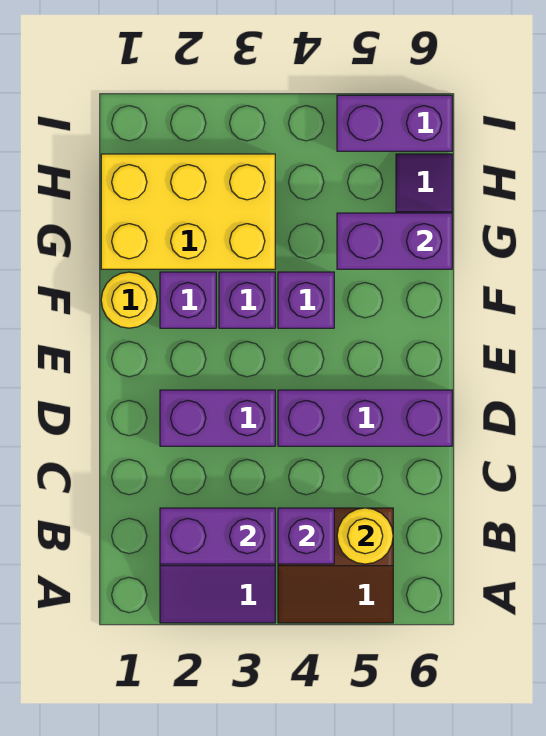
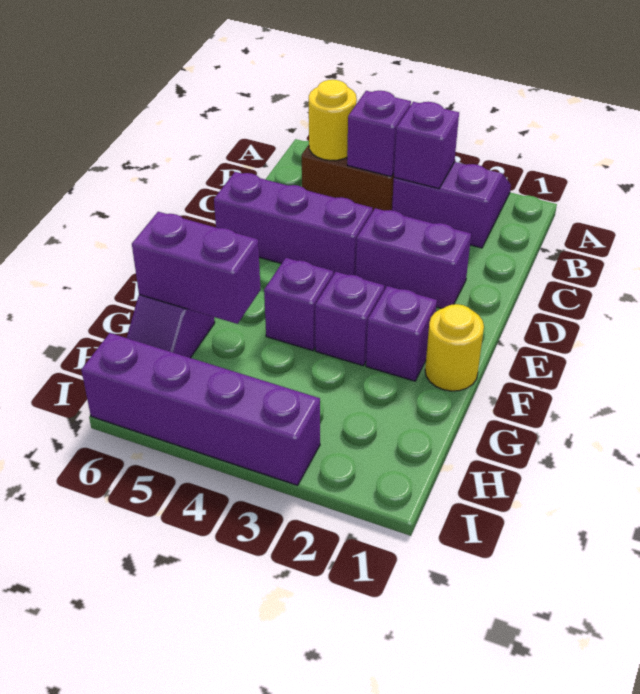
purple brick B2:B3 level 2 -> purple brick B3 level 2
yellow brick G1:H3 level 1 -> none
purple brick I5:I6 level 1 -> purple brick I3:I6 level 1

